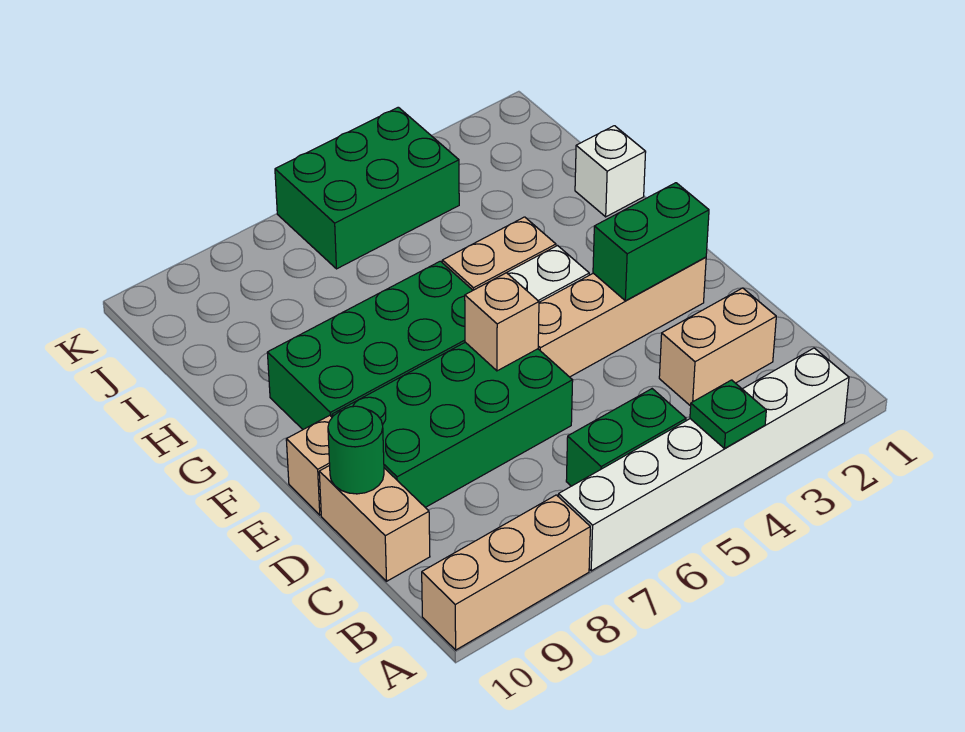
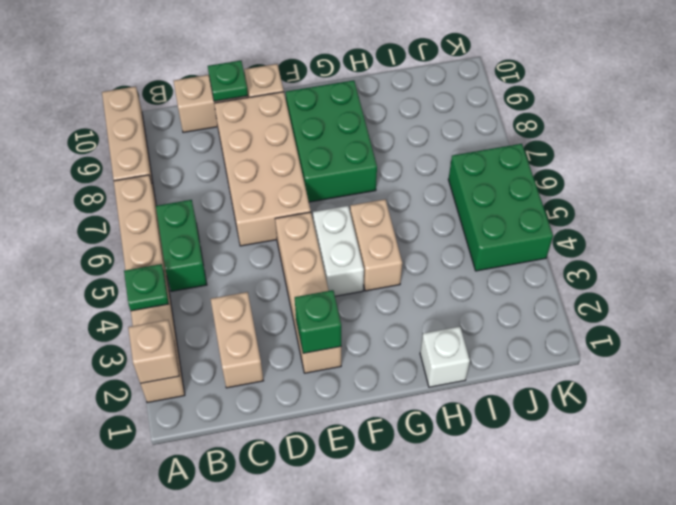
white brick A2:A7 level 1 -> tan brick A2:A7 level 1
green brick D6:E9 level 1 -> tan brick D6:E9 level 1
green round brick D10 level 2 -> green plate D10 level 2
green brick E2:E3 level 2 -> green brick E2 level 2
tan brick E6 level 2 -> tan brick A2 level 2
green brick F6:G9 level 1 -> green brick F7:G9 level 1

